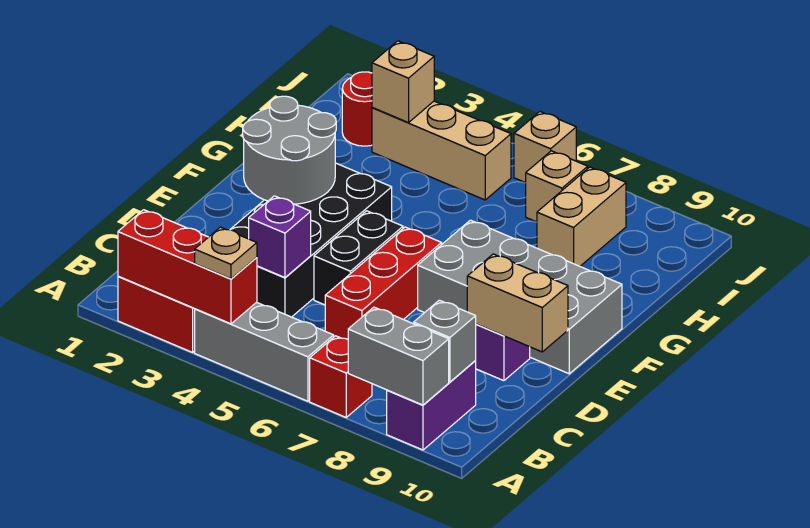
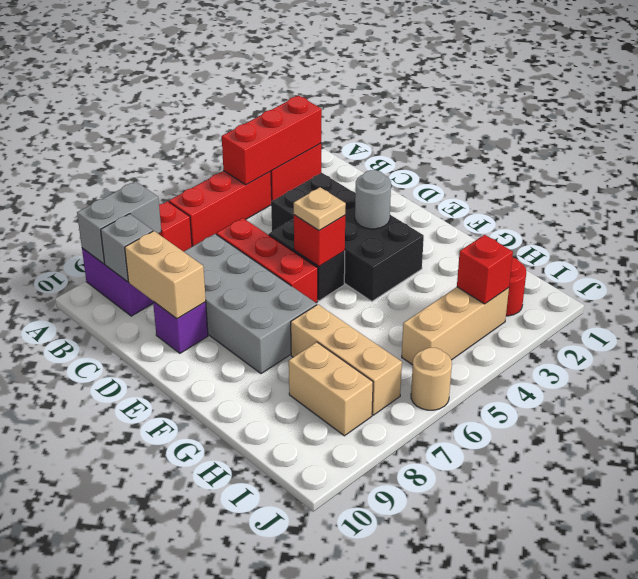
grey brick A4:A6 level 1 -> red brick A4:A6 level 1
tan plate A4 level 3 -> tan plate E5 level 3
purple brick C4 level 2 -> none
tan brick D9:D10 level 2 -> tan brick C9:D9 level 2
grey round brick E2:F3 level 2 -> grey round brick E3 level 2
none -> red brick E5 level 2
grey brick E7:F10 level 1 -> grey brick C7:F8 level 1
tan brick I3 level 2 -> red brick I3 level 2
tan brick I7 level 1 -> tan brick G7:I7 level 1
tan brick J6 level 1 -> tan round brick J6 level 1

